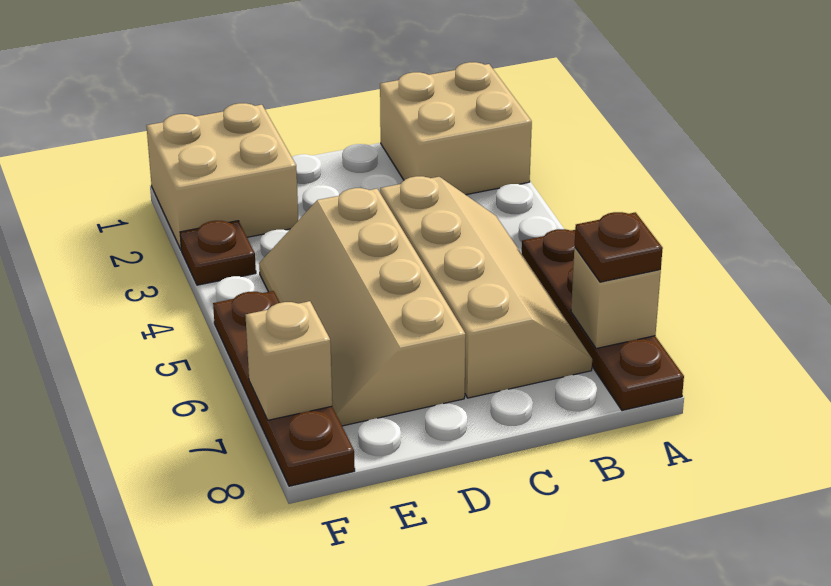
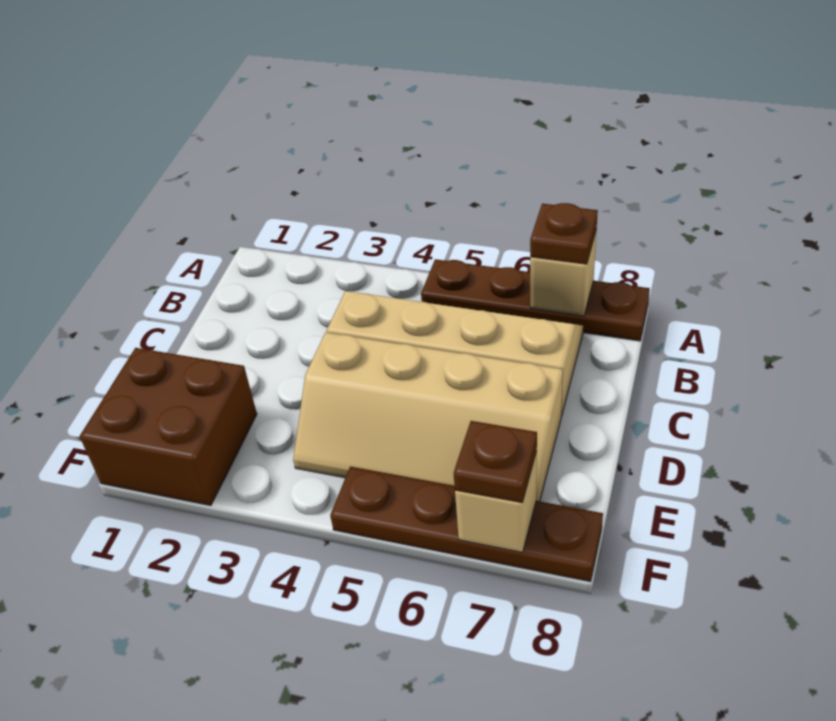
tan brick A1:B2 level 1 -> none
tan brick E1:F2 level 1 -> brown brick E1:F2 level 1
brown plate F3 level 1 -> brown plate F7 level 3

